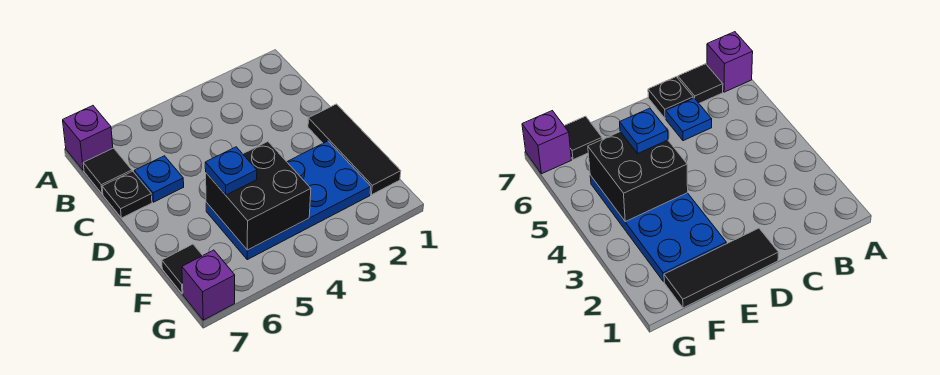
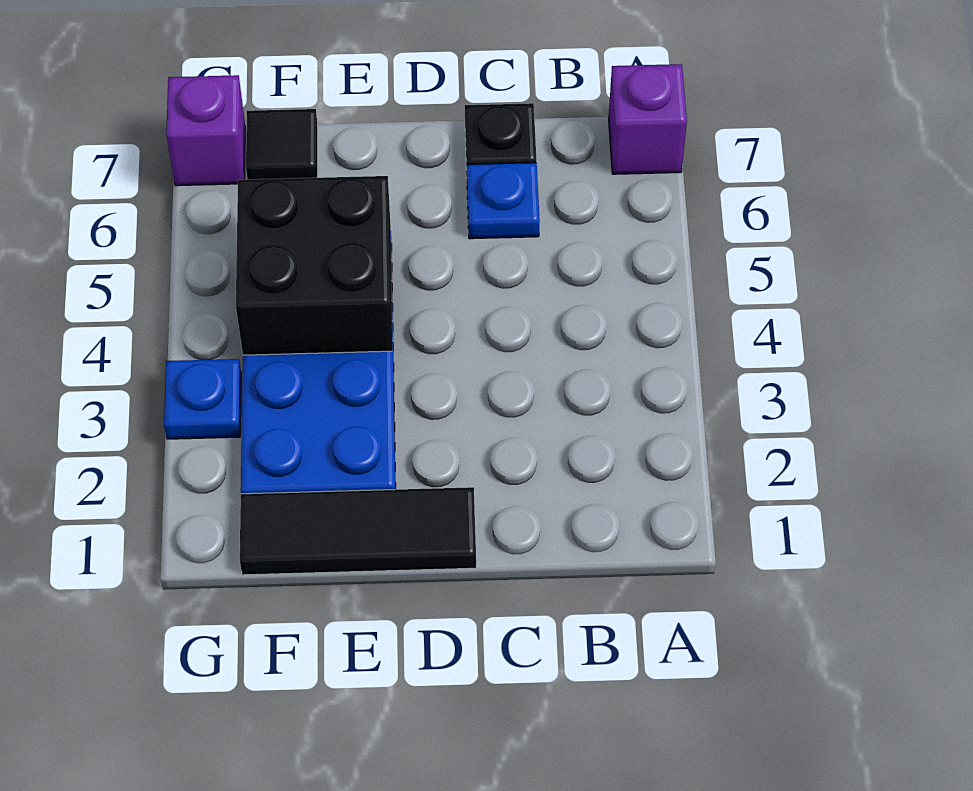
black tile B7 level 1 -> none
blue plate E5 level 3 -> blue plate G3 level 1

